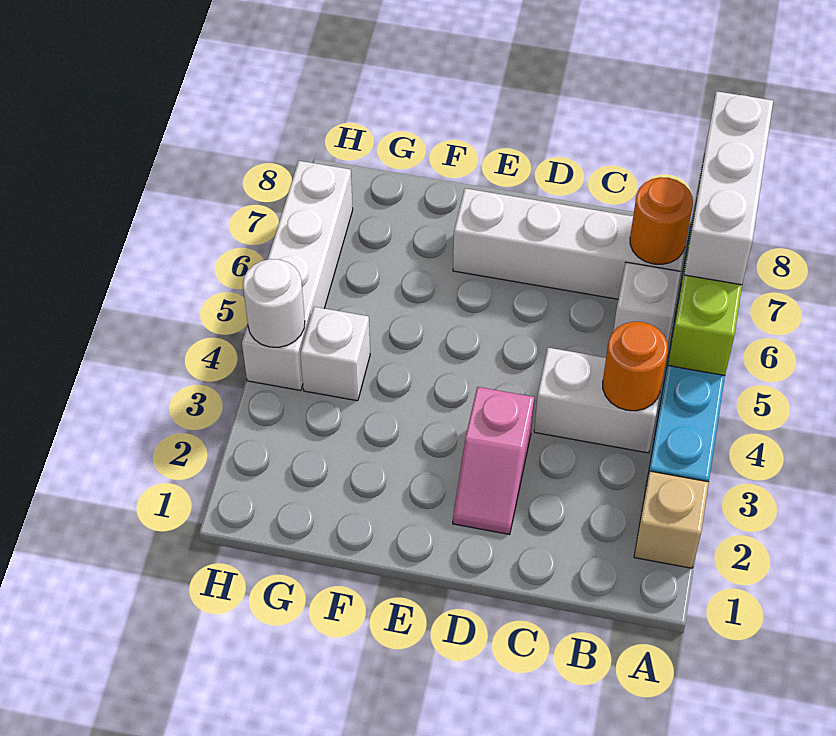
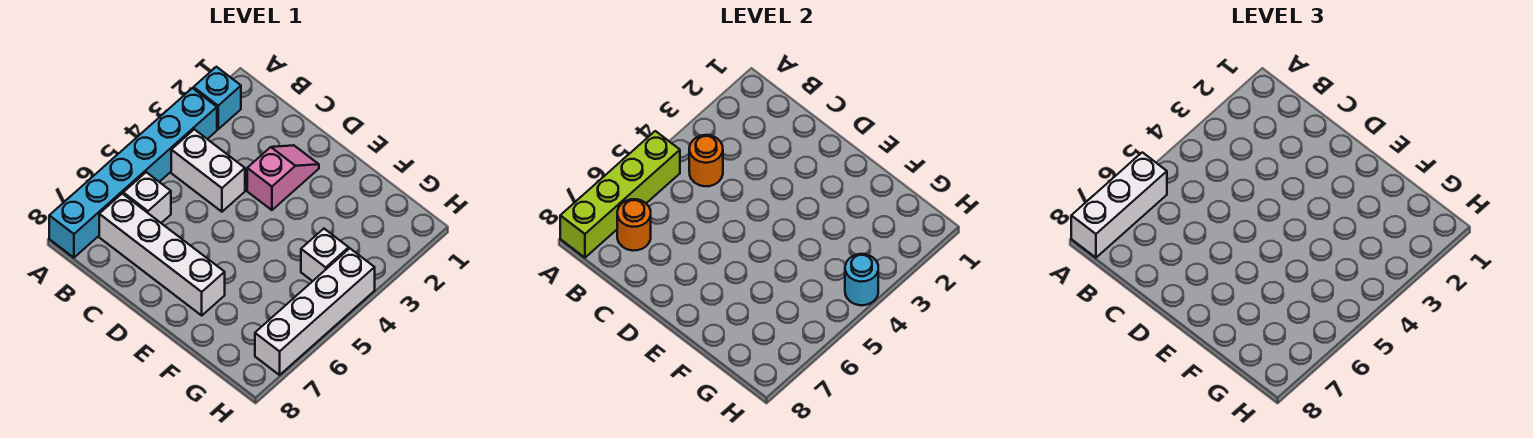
tan brick A2 level 1 -> cyan brick A2 level 1
white round brick H4 level 2 -> cyan round brick H4 level 2

